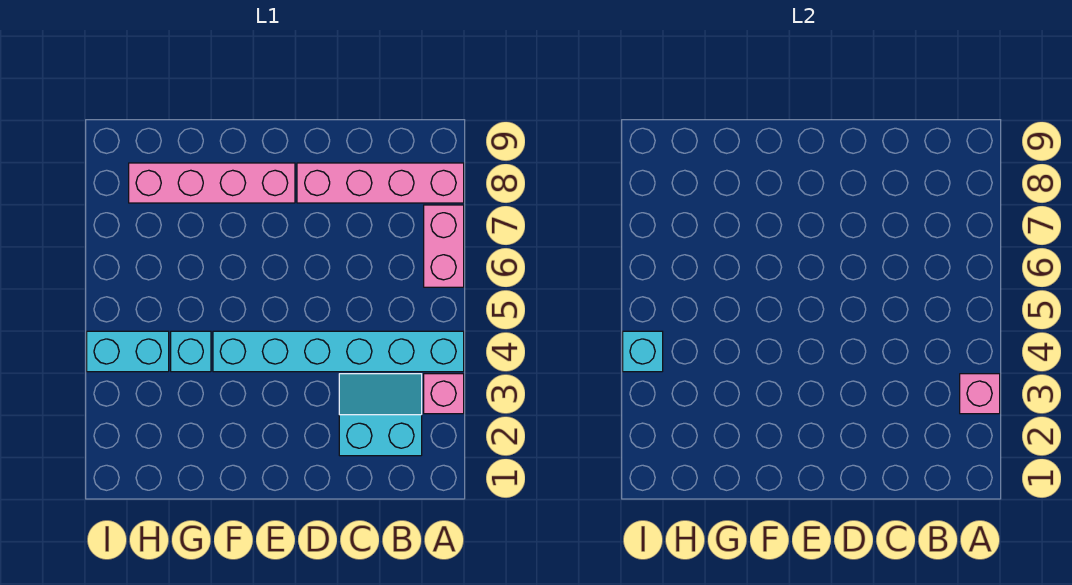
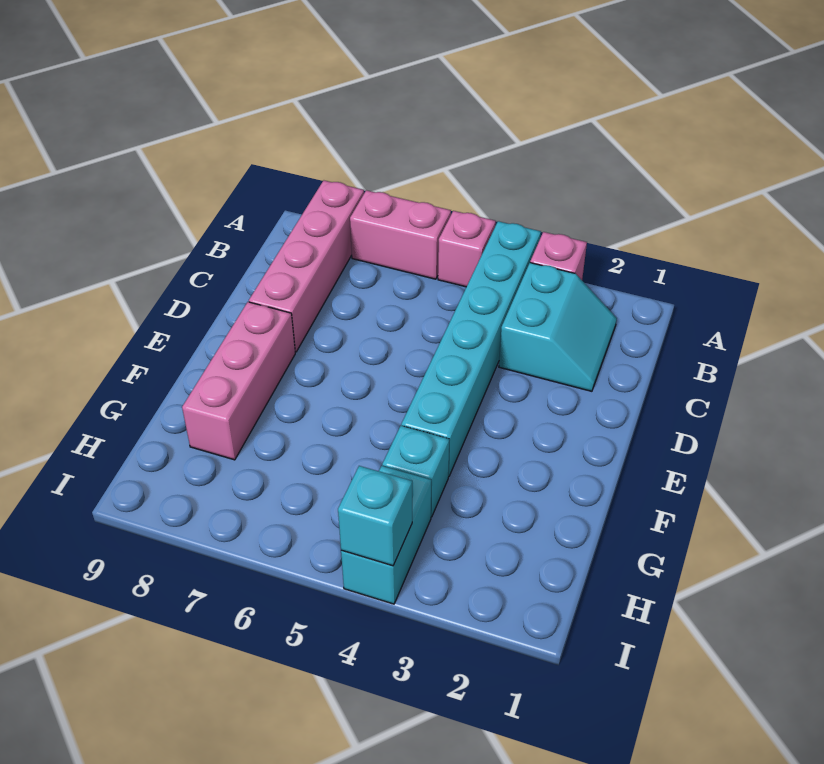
pink brick A3 level 2 -> pink brick A5 level 1
cyan slope B2:C3 level 1 top 2 -> cyan slope B2:C3 level 1 top 3
pink brick E8:H8 level 1 -> pink brick E8:G8 level 1

